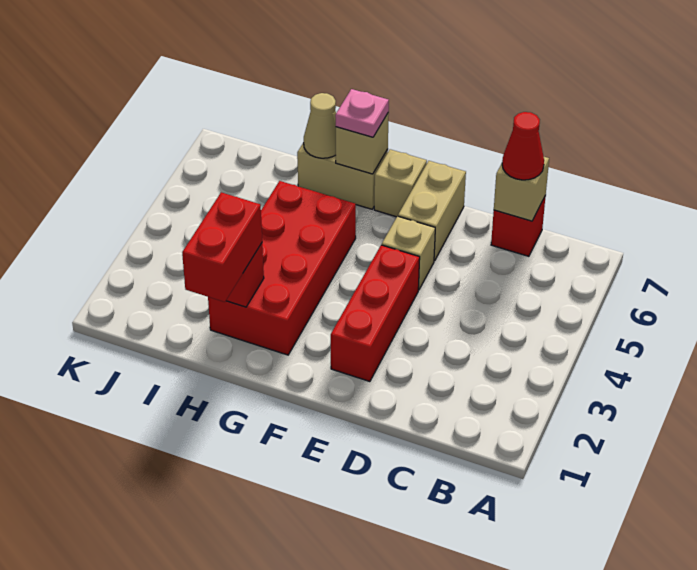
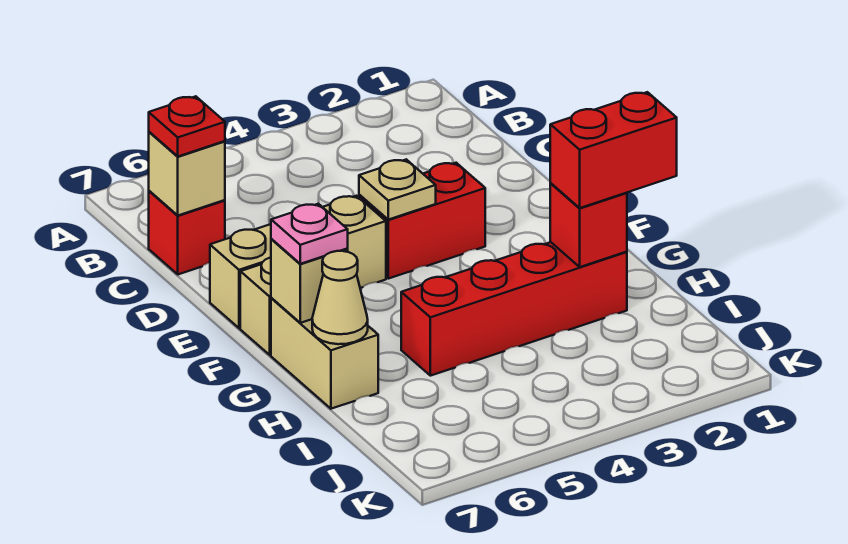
red cone C7 level 3 -> red plate C7 level 3
red brick E2:E4 level 1 -> red brick E3:E4 level 1
none -> tan plate E4 level 2
red brick G2:H5 level 1 -> red brick H2:H5 level 1

